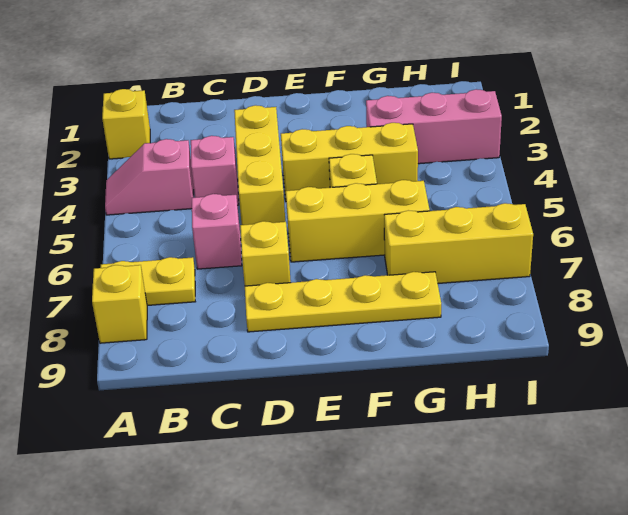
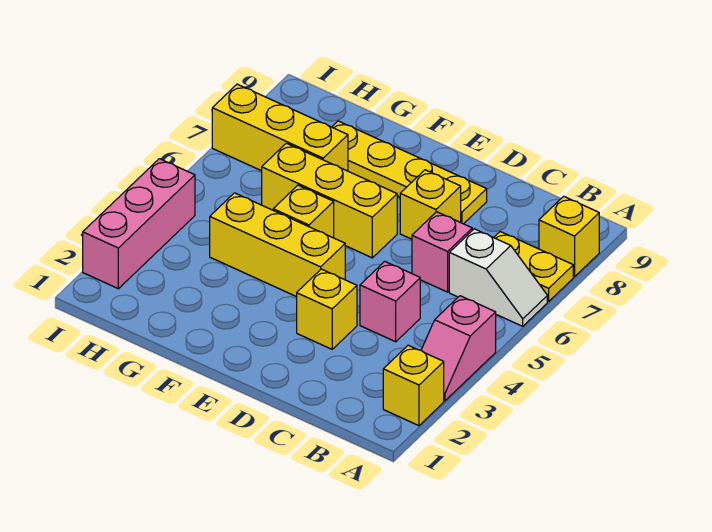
pink slope A4:B4 level 1 top B -> pink slope A3:A4 level 1 top 4
none -> white slope A6:B6 level 1 top B
yellow brick D3:D5 level 1 -> yellow brick D3 level 1
pink brick G3:I3 level 1 -> pink brick I2:I4 level 1

